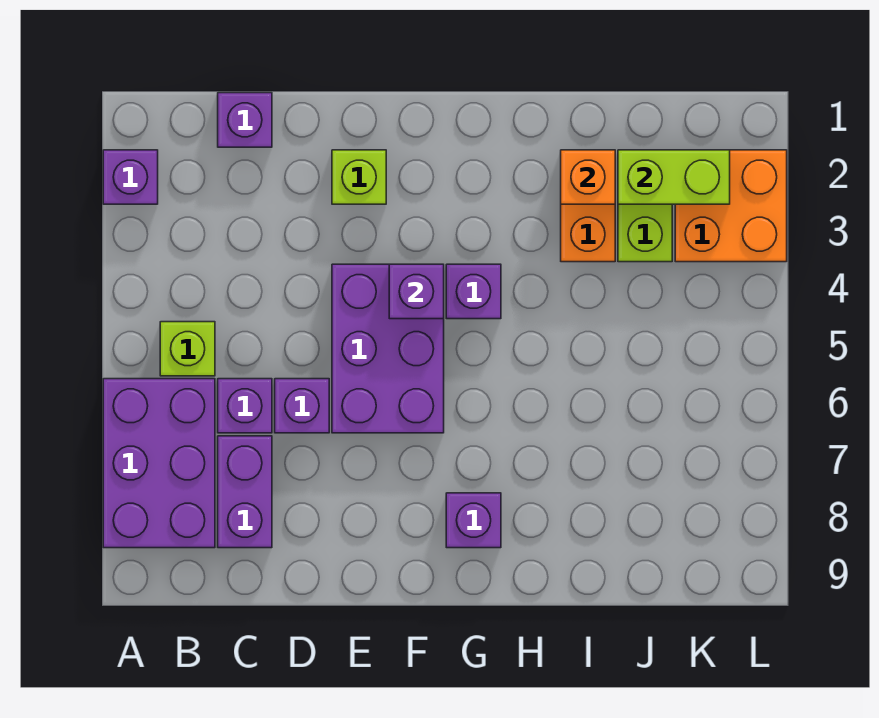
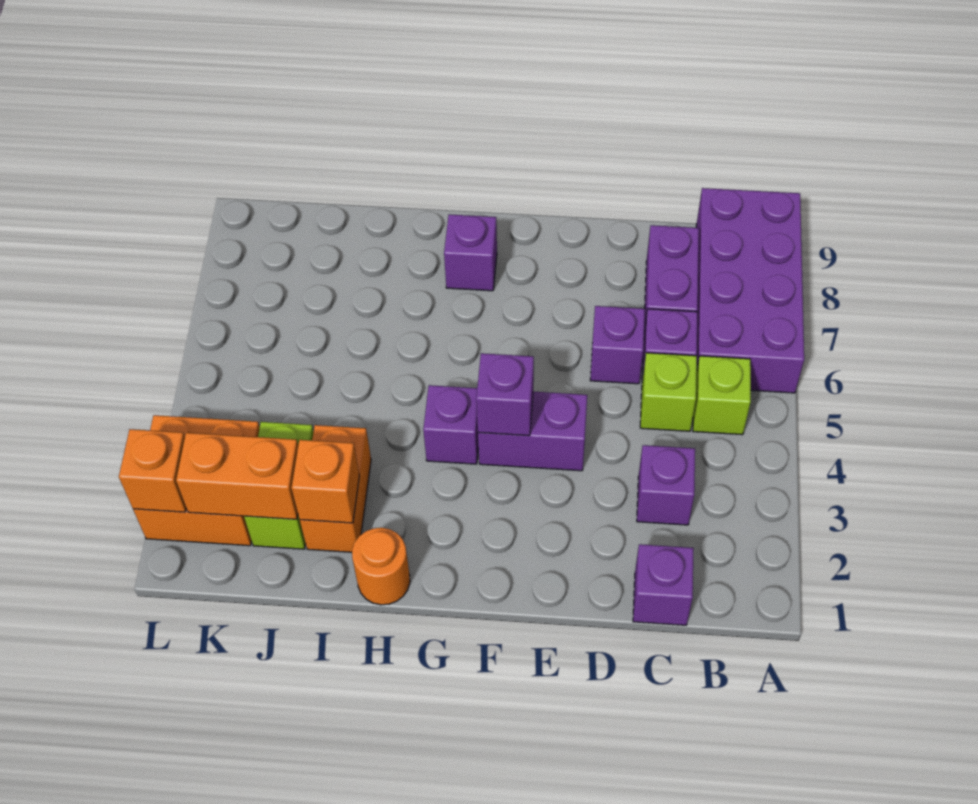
purple brick A2 level 1 -> purple brick C3 level 1
purple brick A6:B8 level 1 -> purple brick A6:B9 level 1
lime brick E2 level 1 -> lime brick C5 level 1
purple brick E4:F6 level 1 -> purple brick E4:F4 level 1
none -> orange round brick H1 level 1
lime brick J2:K2 level 2 -> orange brick J2:K2 level 2
none -> orange brick L2 level 2

